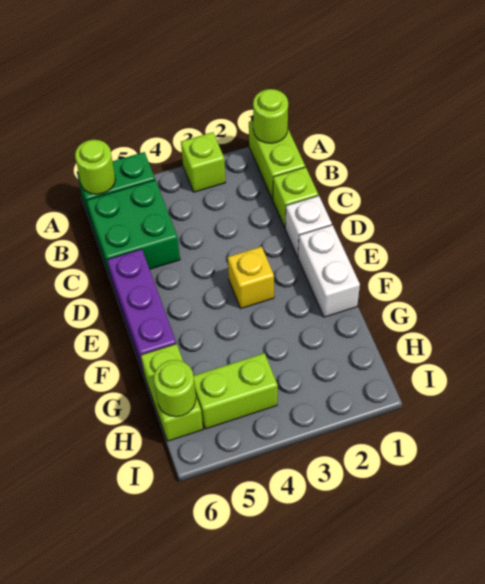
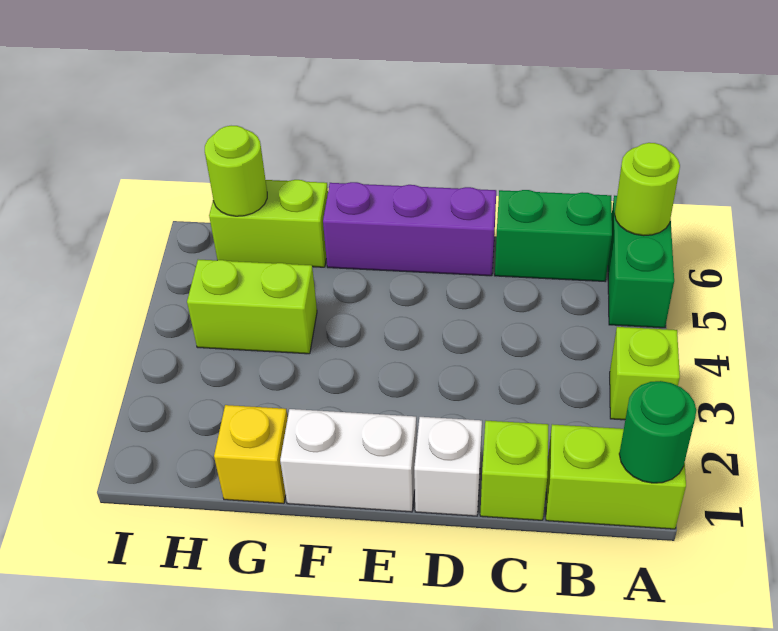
lime round brick A1 level 2 -> green round brick A1 level 2
green brick B5:C6 level 1 -> green brick B6:C6 level 1
yellow brick E3 level 1 -> yellow brick G1 level 1
lime brick H4:H5 level 1 -> lime brick G4:H4 level 1

